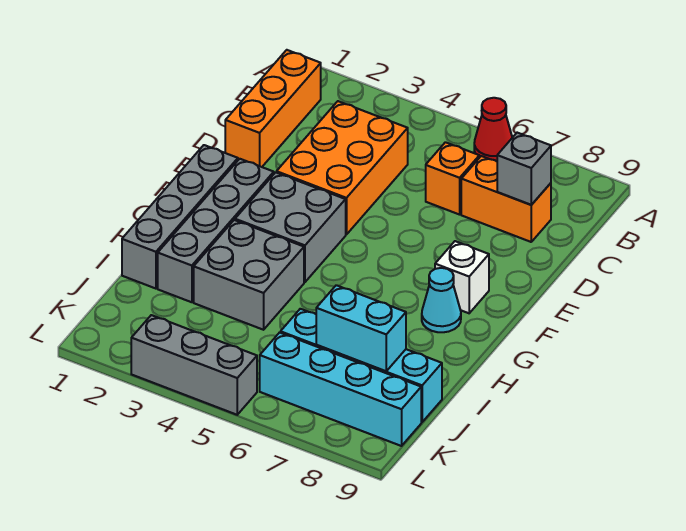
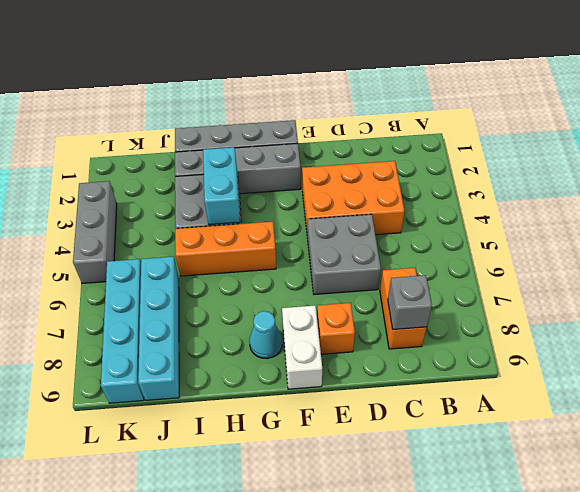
red cone A6 level 1 -> none
orange brick B1:D1 level 1 -> orange brick G5:I5 level 1
orange brick C6 level 1 -> orange brick E8 level 1
grey brick F3:G4 level 1 -> grey brick D5:E6 level 1
white brick F8 level 1 -> white brick F8:F9 level 1
cyan brick J7:J8 level 2 -> cyan brick H3:H4 level 2

